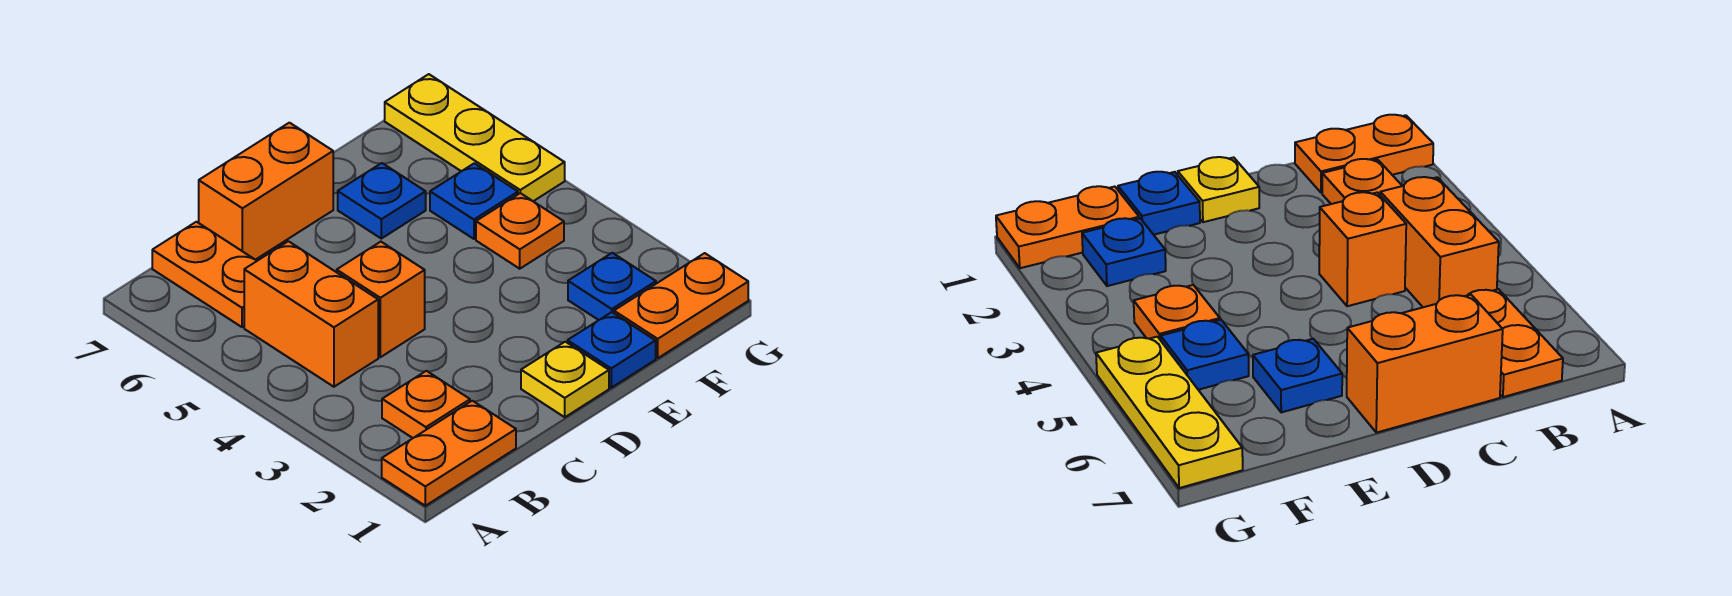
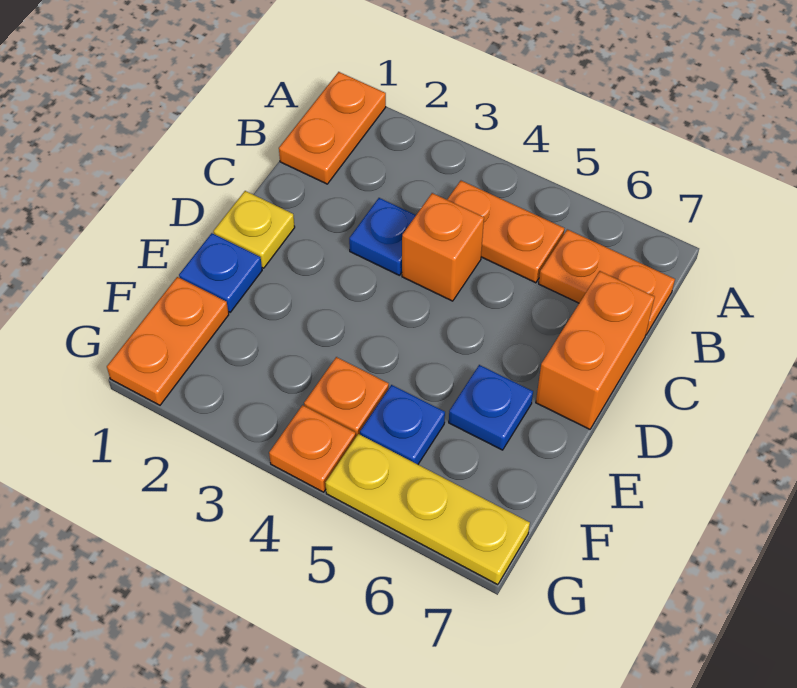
orange plate B2 level 1 -> orange plate G4 level 1
orange brick B4:B5 level 1 -> orange plate B4:B5 level 1
blue plate F2 level 1 -> blue plate C3 level 1

